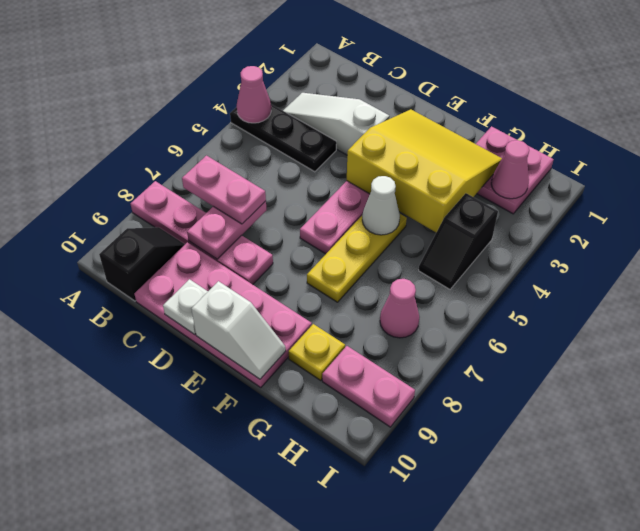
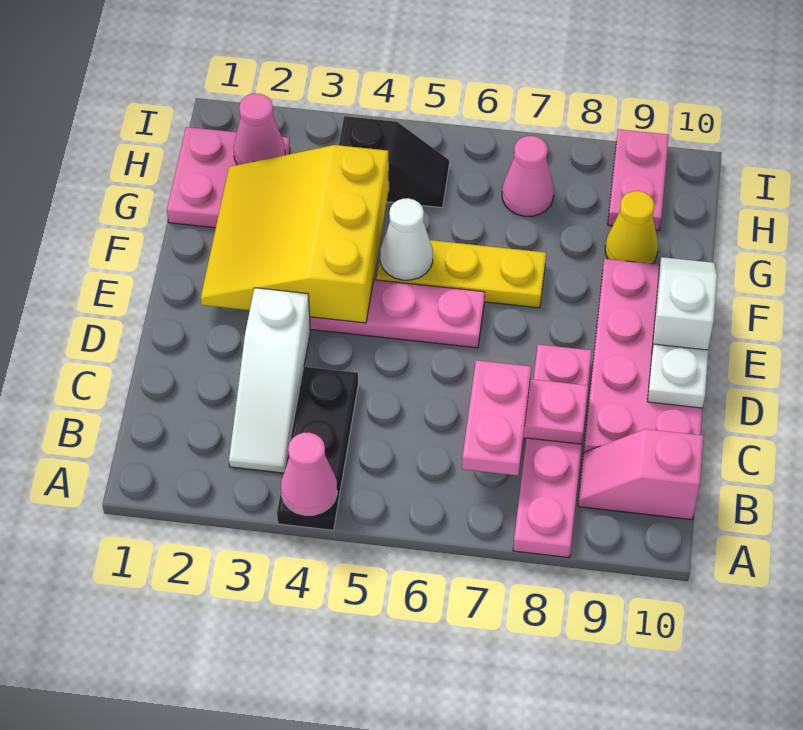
black slope B9:B10 level 1 top 10 -> pink slope B9:B10 level 1 top 10
yellow plate G9 level 1 -> yellow cone G9 level 1

